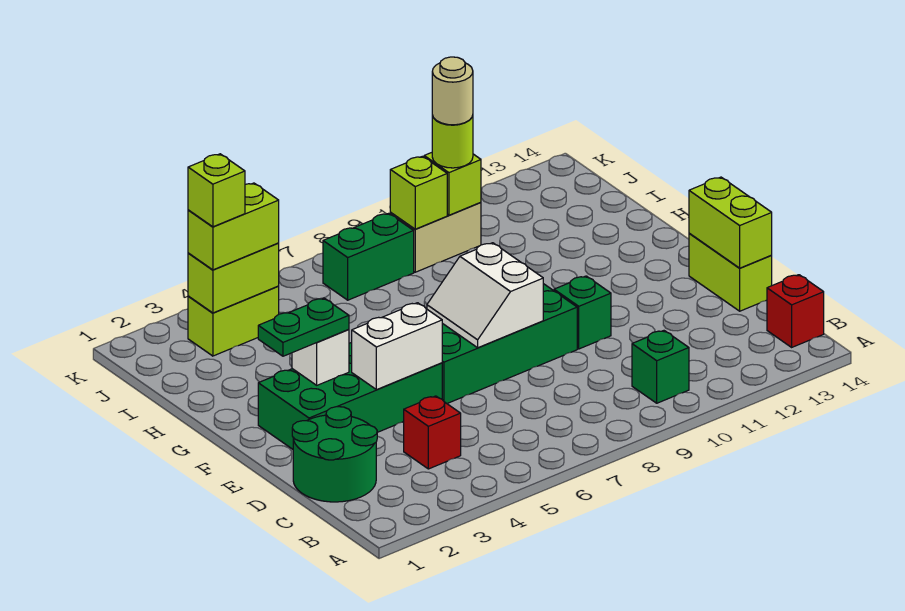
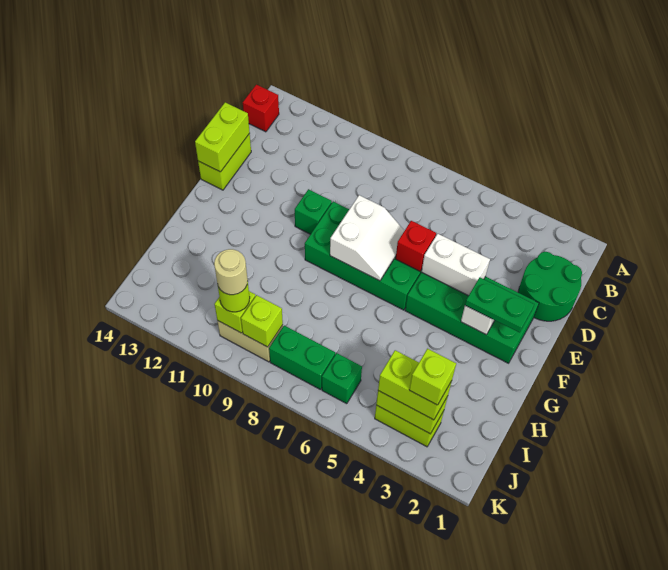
green brick B10 level 1 -> green brick J6 level 1
red brick C4 level 1 -> red brick E6 level 2

